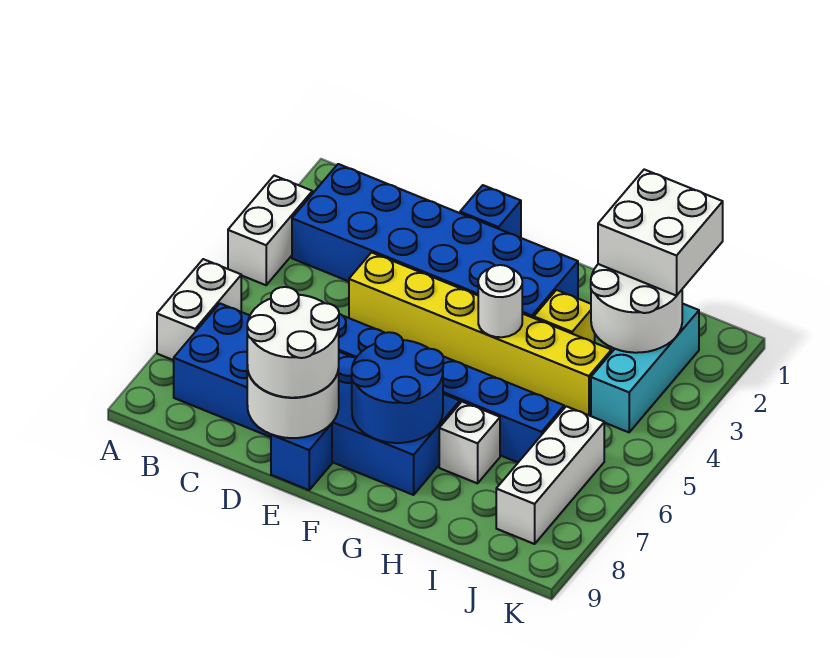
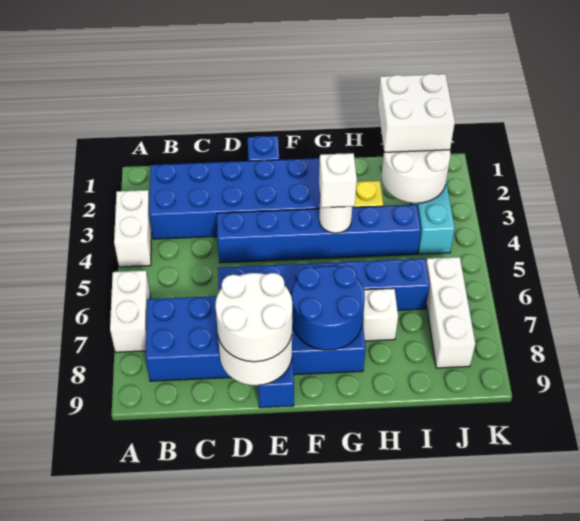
yellow brick D4:I4 level 1 -> blue brick D4:I4 level 1
none -> white brick G4 level 3

